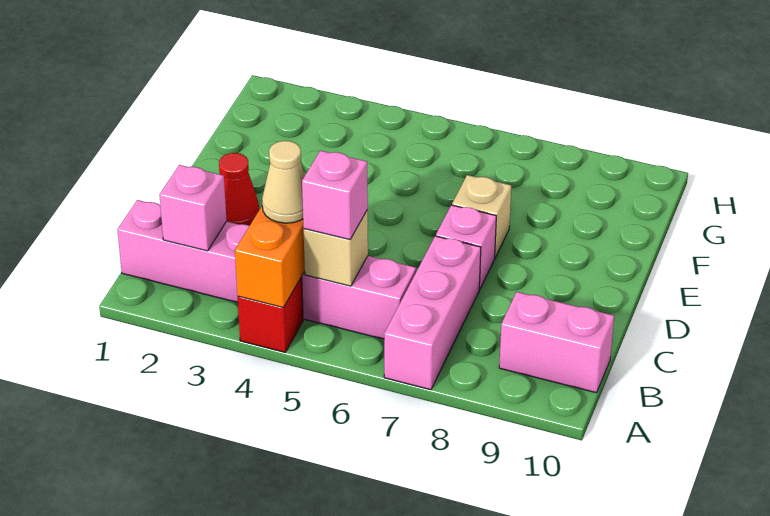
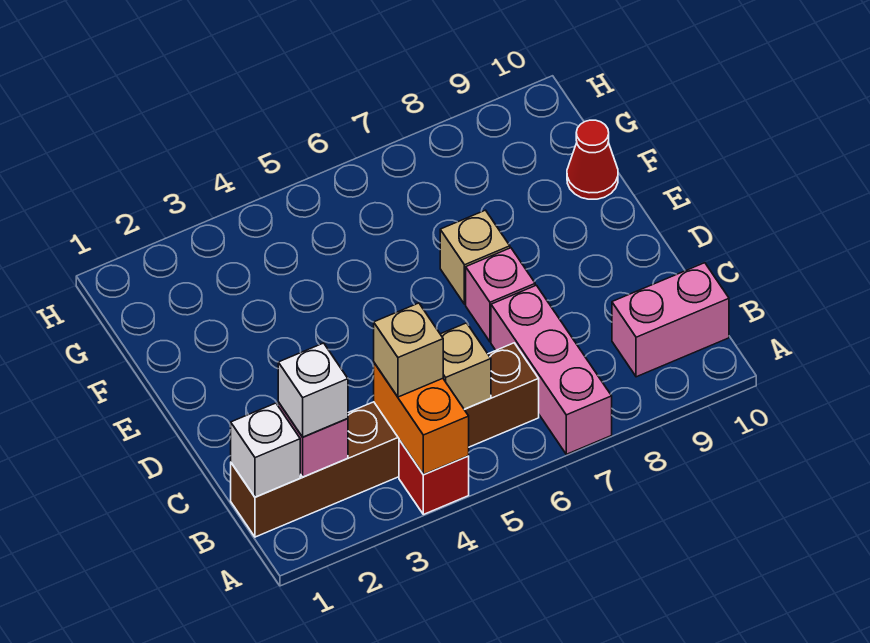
pink brick B1:B6 level 1 -> brown brick B1:B6 level 1
none -> white brick B1 level 2
none -> white brick B2 level 3
tan cone B4 level 3 -> tan brick B4 level 3
pink brick B5 level 3 -> none
red cone D2 level 1 -> red cone F10 level 1

